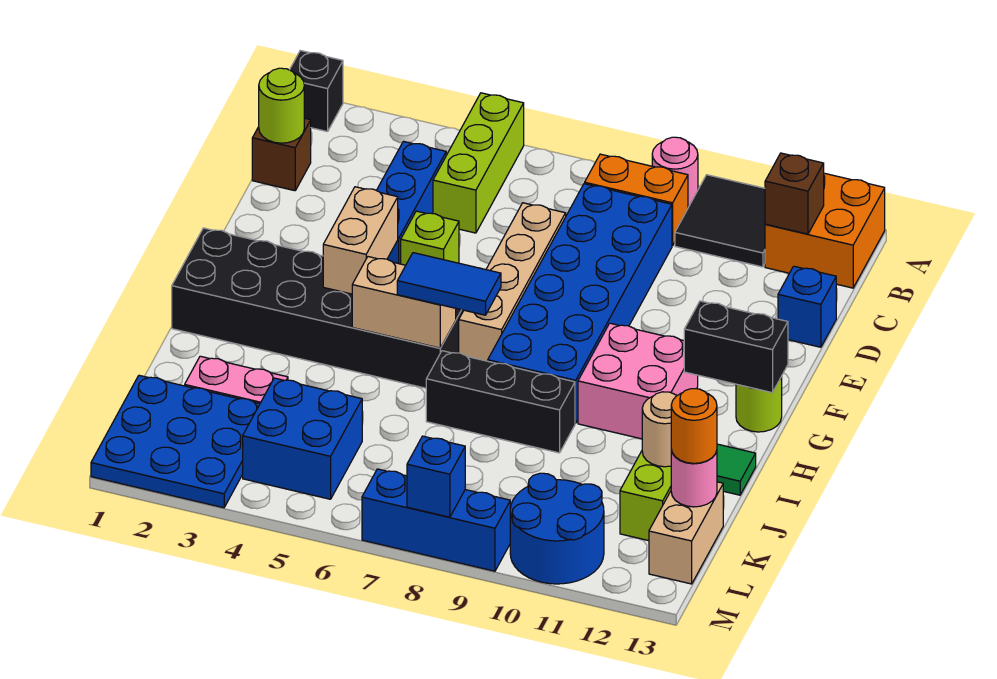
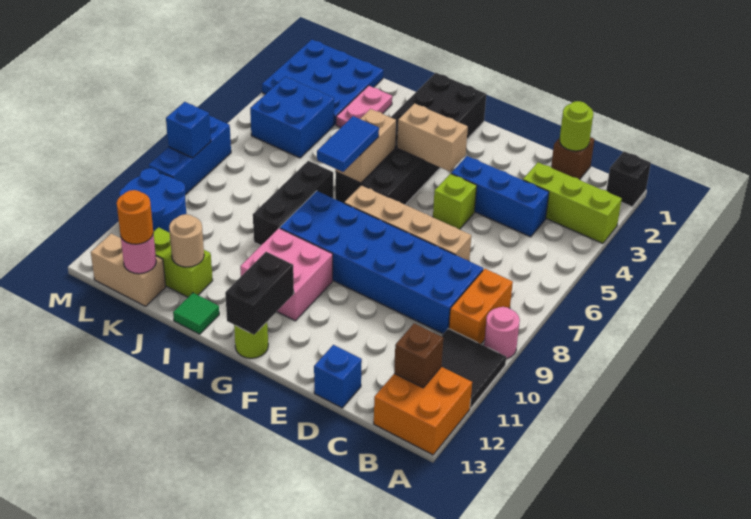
lime brick A5:C5 level 1 -> lime brick A3:C3 level 1

